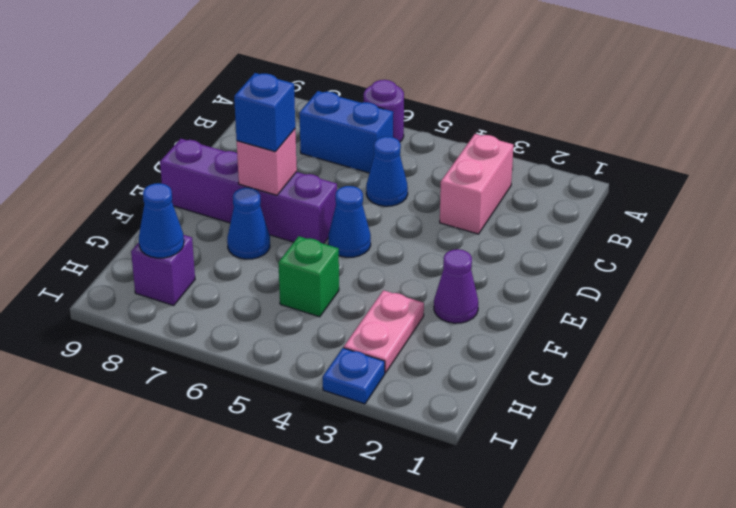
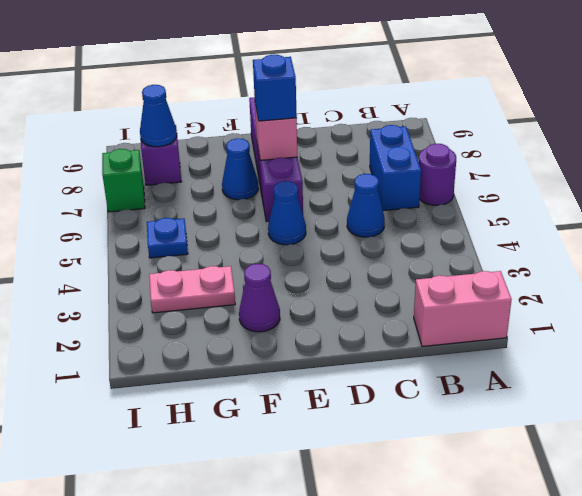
pink brick B3:C3 level 1 -> pink brick A1:B1 level 1
green brick G5 level 1 -> green brick I7 level 1
blue plate I3 level 1 -> blue plate H5 level 1

